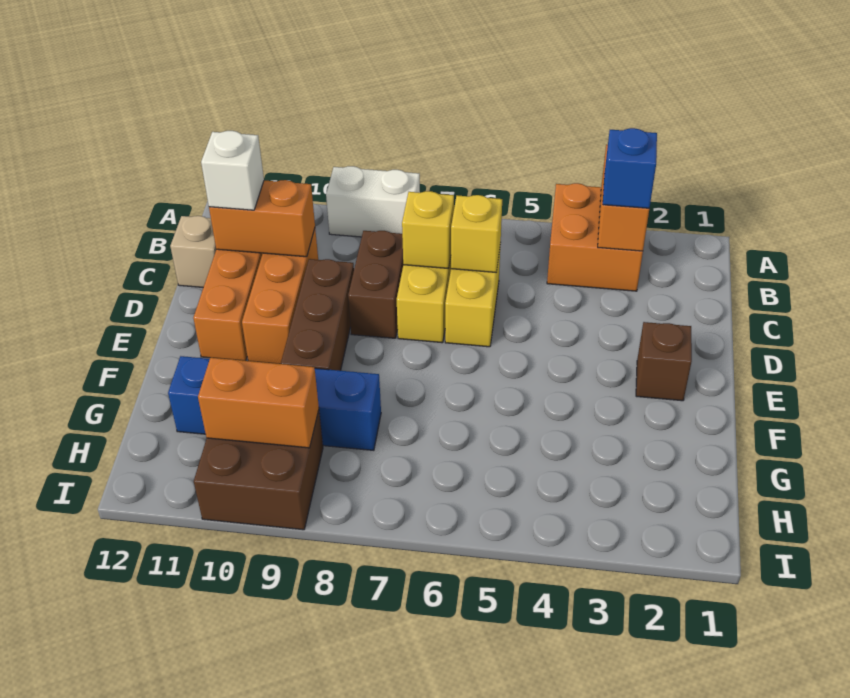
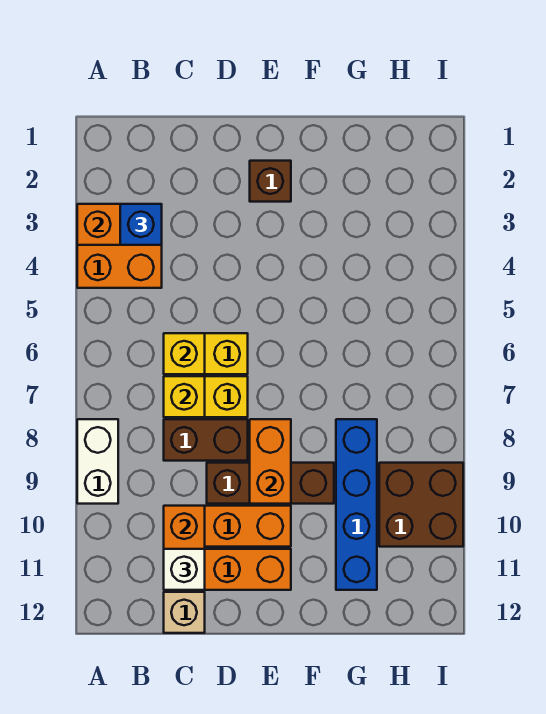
orange brick H9:H10 level 2 -> orange brick E8:E9 level 2

